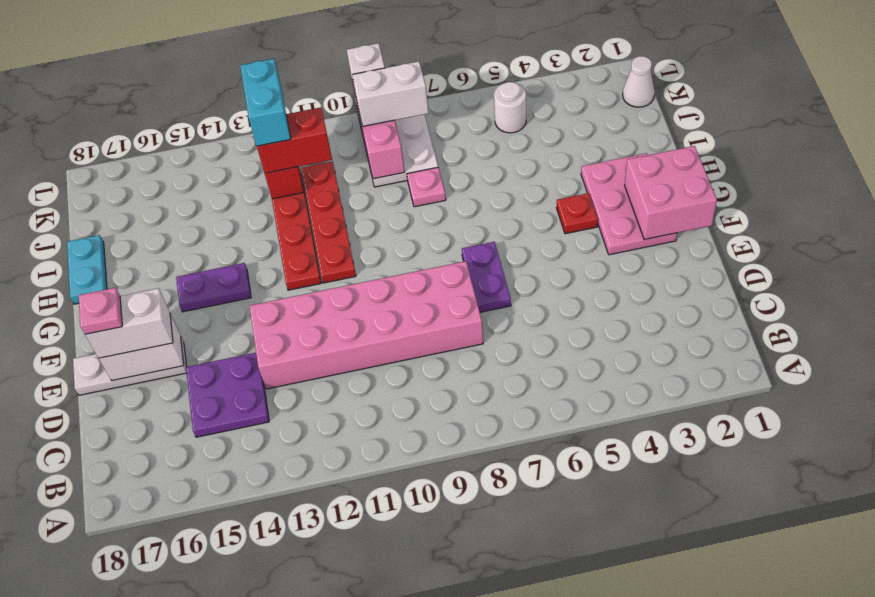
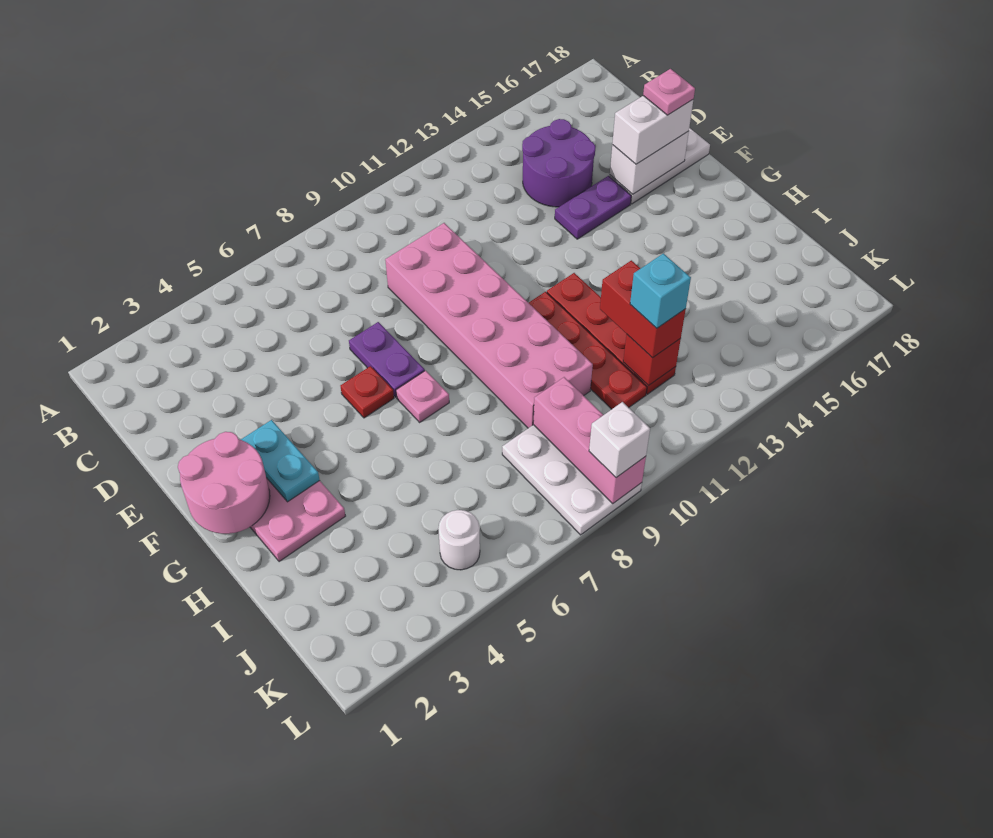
purple plate C14:D15 level 1 -> purple round brick C14:D15 level 1
pink brick D8:E13 level 1 -> pink brick D9:I10 level 1
pink brick F1:G2 level 2 -> pink round brick F1:G2 level 2
red plate G4 level 1 -> red plate F6 level 1
purple plate G14:G15 level 1 -> purple plate E14:E15 level 1
cyan plate H18:I18 level 1 -> cyan plate F3:G3 level 2
pink plate I8 level 1 -> pink plate G7 level 1
red brick J11:J12 level 3 -> red brick I12:J12 level 3
cyan brick J12:K12 level 4 -> cyan brick J12 level 4
white cone K1 level 1 -> none
white brick K8:K9 level 3 -> none

